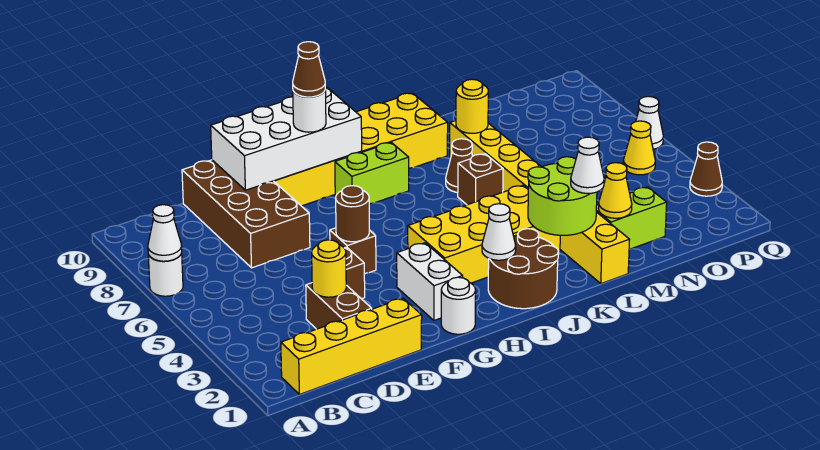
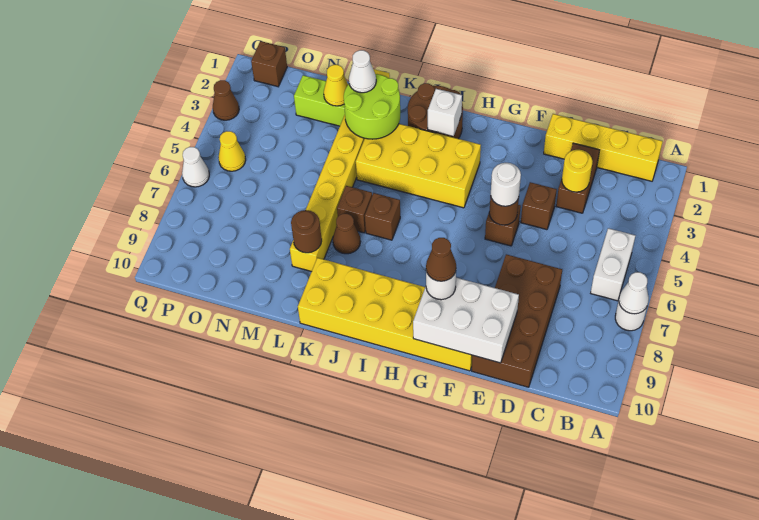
white brick E9:H10 level 2 -> white brick E9:G10 level 2
white round brick G1 level 1 -> white round brick F5 level 3
white brick G2:G3 level 1 -> white brick B5:B6 level 1
lime brick H8:I8 level 1 -> none
white cone I2 level 2 -> white brick I2 level 2
none -> brown brick J6 level 1
yellow round brick L8 level 2 -> brown round brick L8 level 2
none -> brown brick P1 level 1

